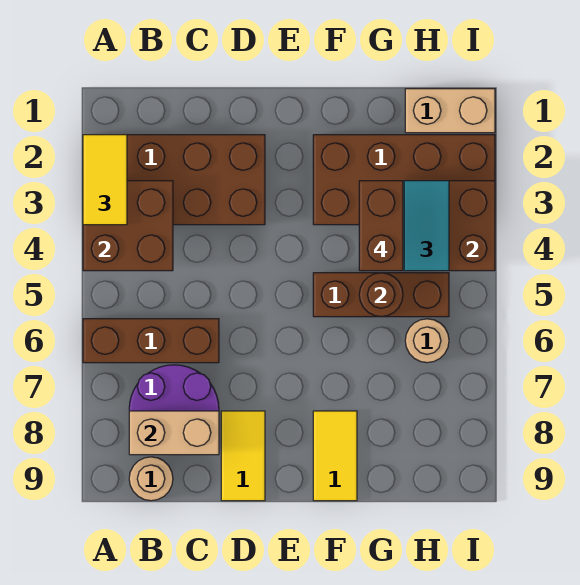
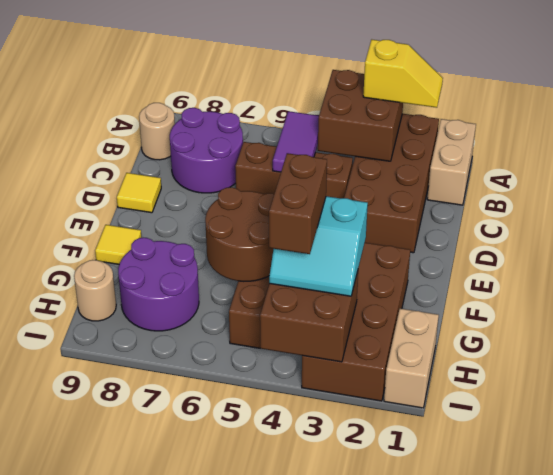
yellow tile A2:A3 level 3 -> yellow slope A2:A3 level 3 top 3
brown brick A6:C6 level 1 -> brown brick C4:C6 level 1
none -> purple tile B5:C5 level 2
tan brick B8:C8 level 2 -> tan brick A1:B1 level 1
yellow tile D8:D9 level 1 -> yellow tile D9 level 1
yellow tile F8:F9 level 1 -> yellow tile F9 level 1
brown brick G3:G4 level 4 -> brown brick G4:H4 level 4
brown round brick G5 level 2 -> brown round brick F5:G6 level 2
none -> purple round brick G7:H8 level 1
tan round brick H6 level 1 -> tan round brick H9 level 1

